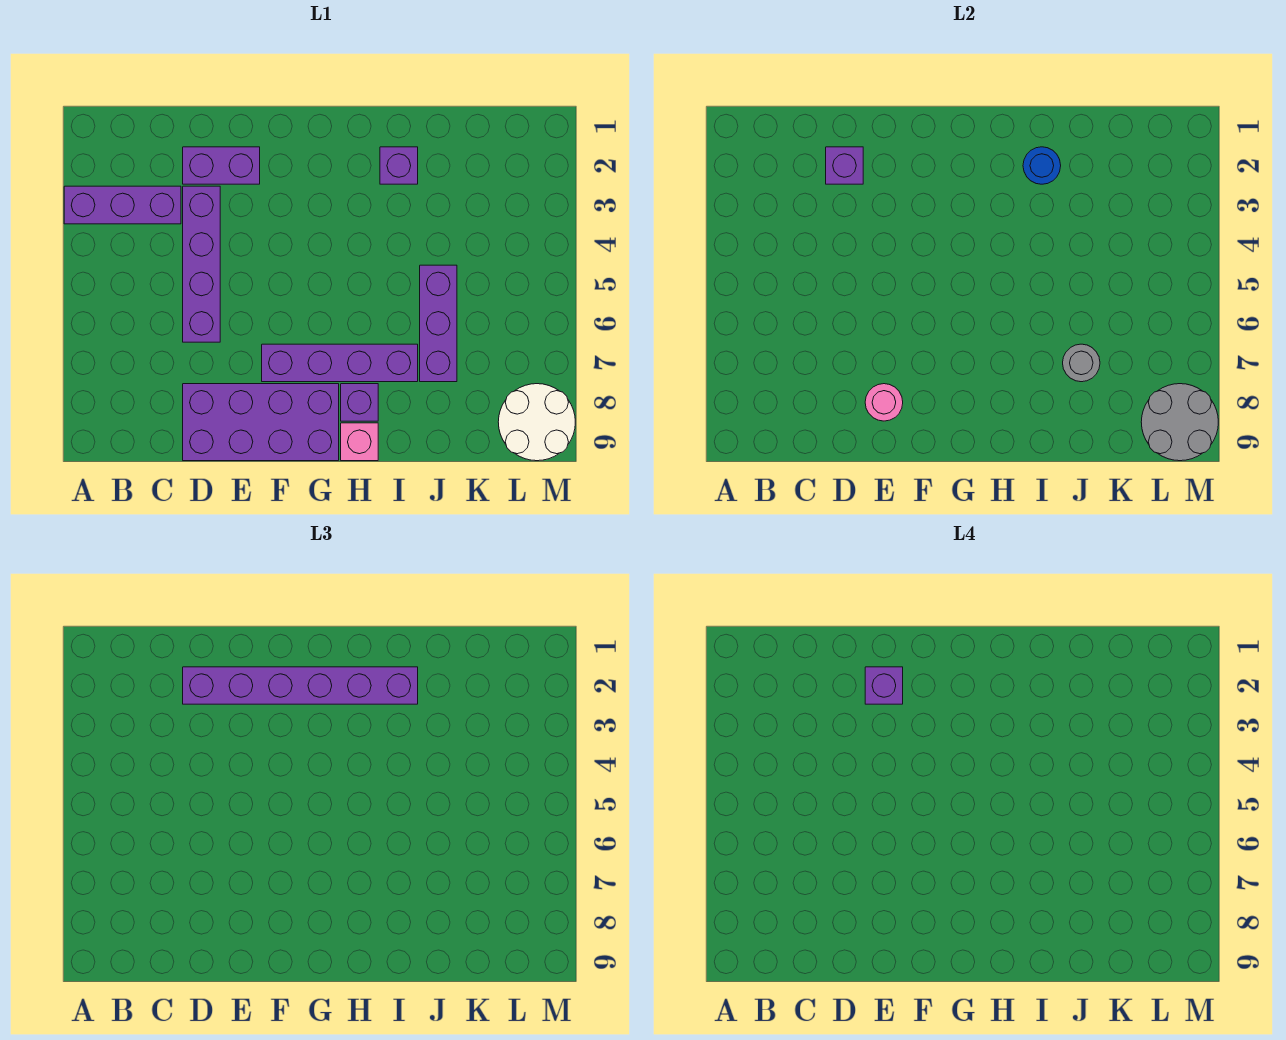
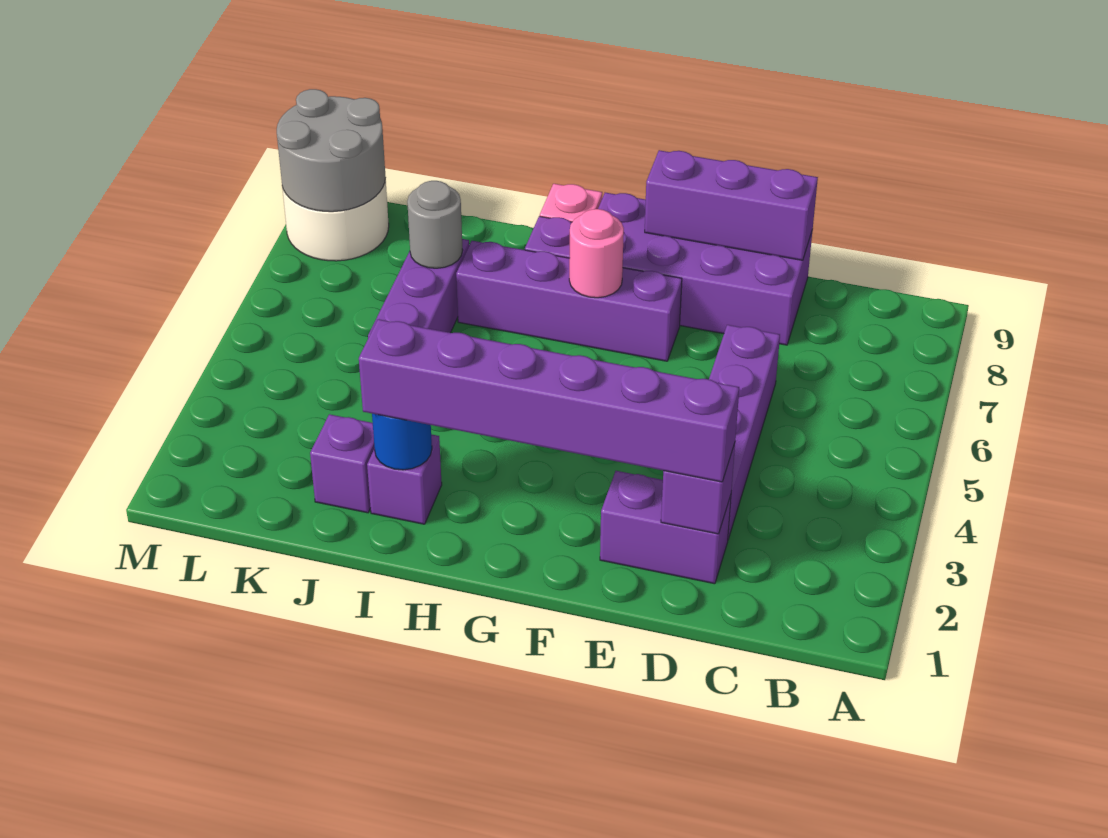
purple brick A3:C3 level 1 -> purple brick D9:F9 level 2
purple brick E2 level 4 -> purple brick J2 level 1
pink round brick E8 level 2 -> pink round brick G7 level 2

